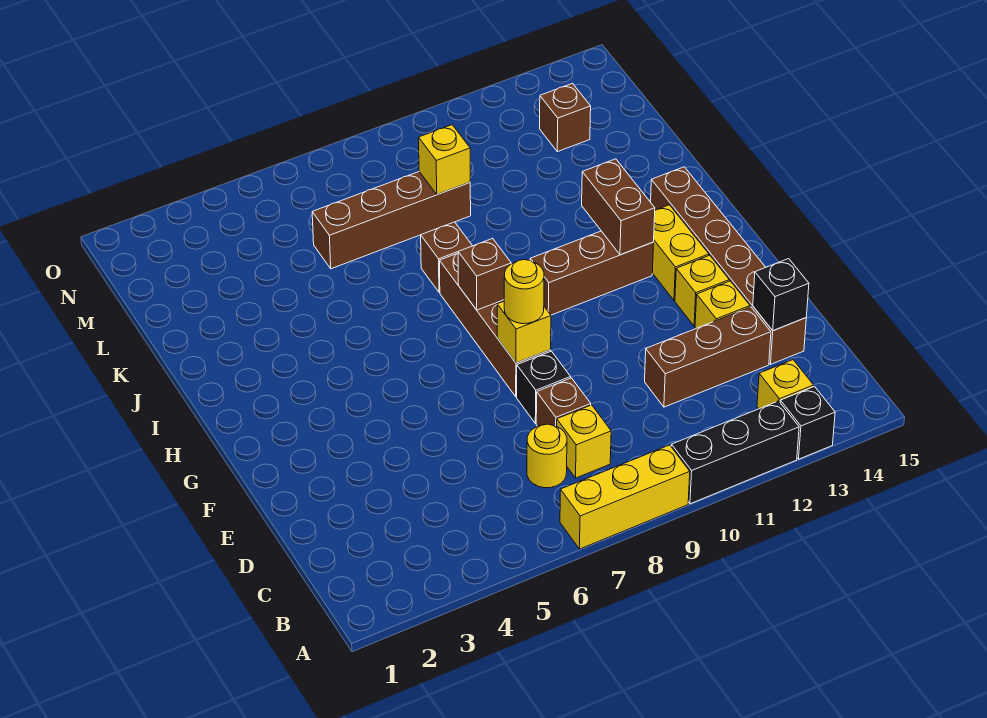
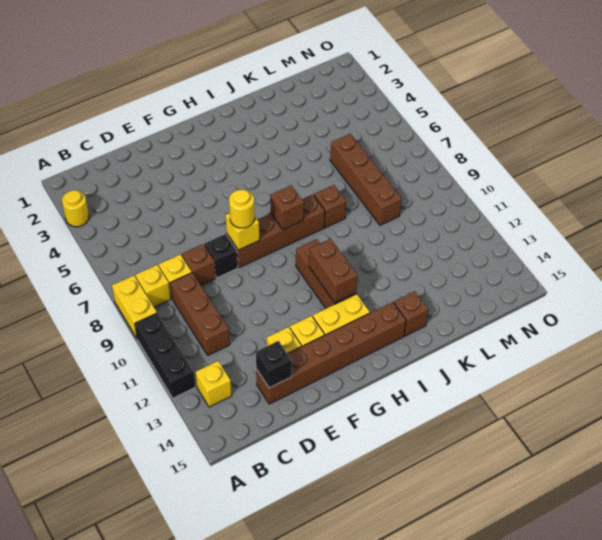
yellow brick A7:A9 level 1 -> yellow brick A8:A9 level 1
black brick A13 level 1 -> none
yellow round brick C7 level 1 -> yellow round brick A3 level 1
brown brick D11:D13 level 1 -> brown brick C9:C11 level 1
brown brick H12:I12 level 2 -> brown brick H11:H12 level 2
yellow brick L9 level 2 -> yellow brick B8 level 1
brown brick M13 level 1 -> brown brick J14 level 1

